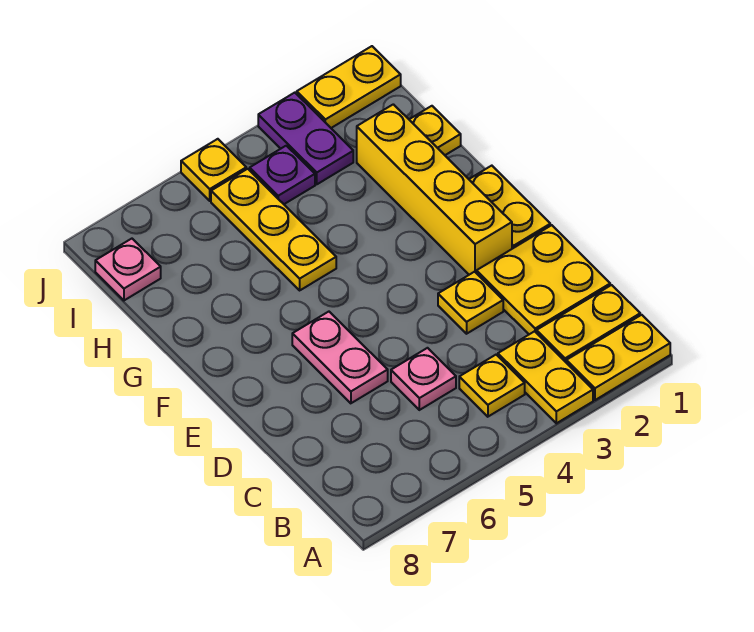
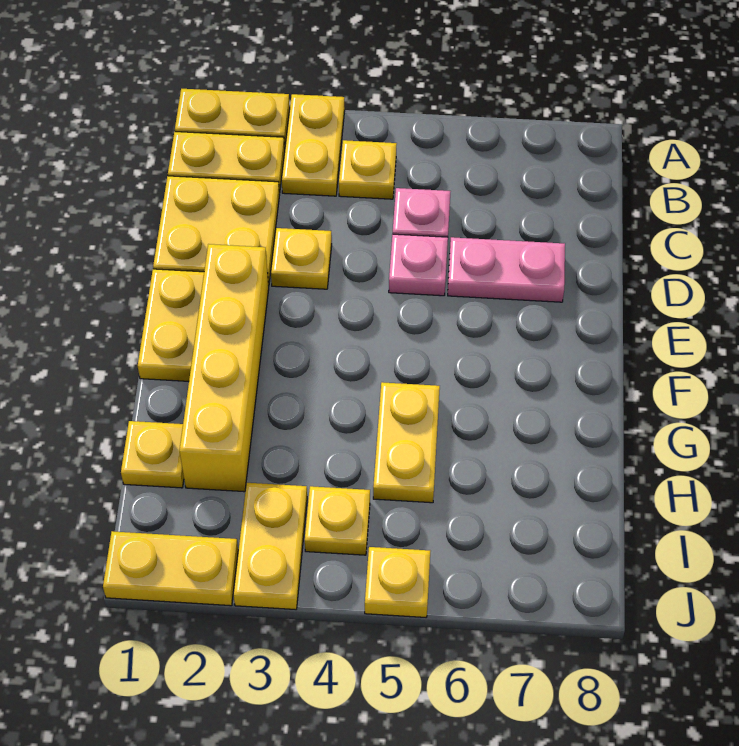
pink plate D6:E6 level 1 -> pink plate D6:D7 level 1
yellow plate G5:I5 level 1 -> yellow plate G5:H5 level 1
purple plate I3:J3 level 1 -> yellow plate I3:J3 level 1
purple plate I4 level 1 -> yellow plate I4 level 1
pink plate I8 level 1 -> pink plate D5 level 1

